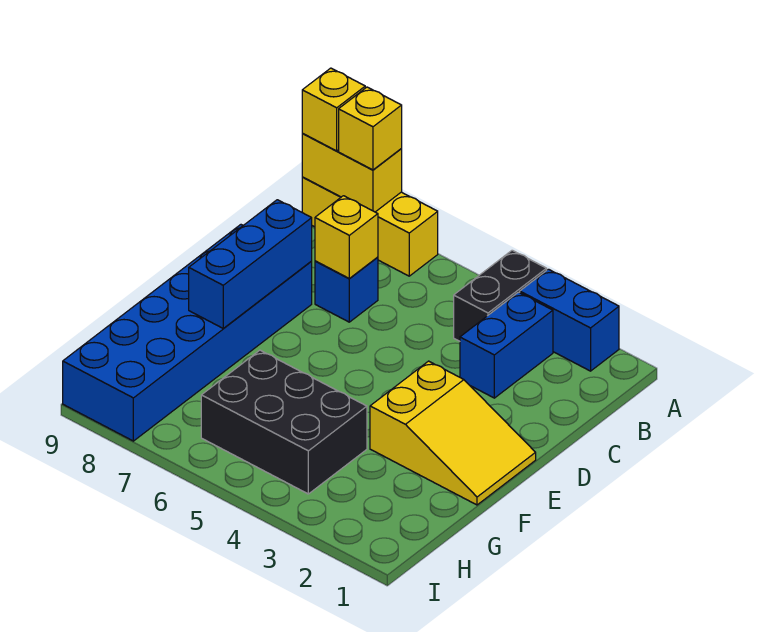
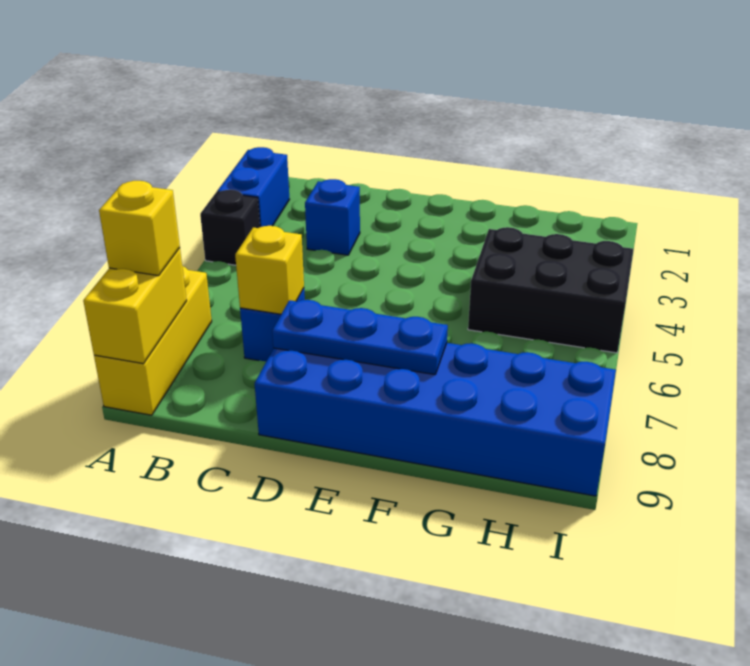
black brick A4:B4 level 1 -> black brick A4 level 1
yellow brick A9 level 3 -> none
blue brick B3:C3 level 1 -> blue brick C3 level 1
blue brick D8:F8 level 2 -> blue plate D8:F8 level 2
yellow slope E1:F3 level 1 top 3 -> none
black brick G4:H6 level 1 -> black brick G4:I5 level 1

